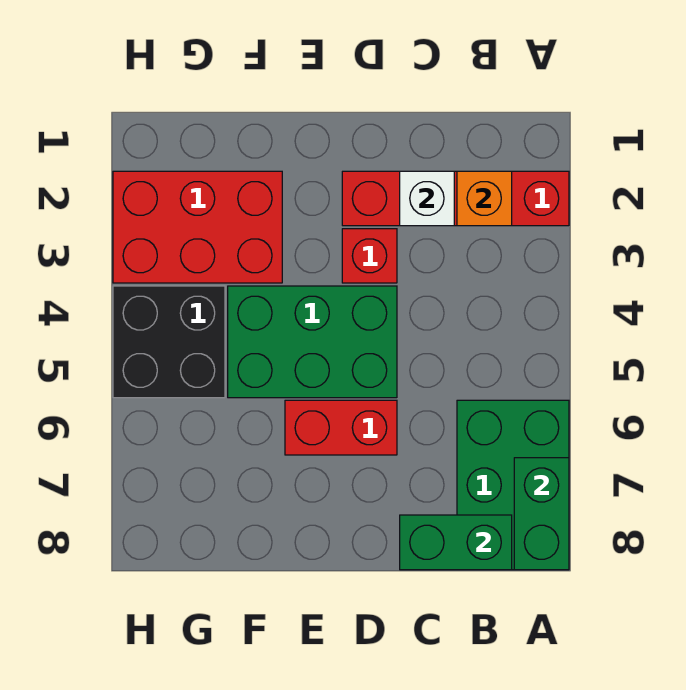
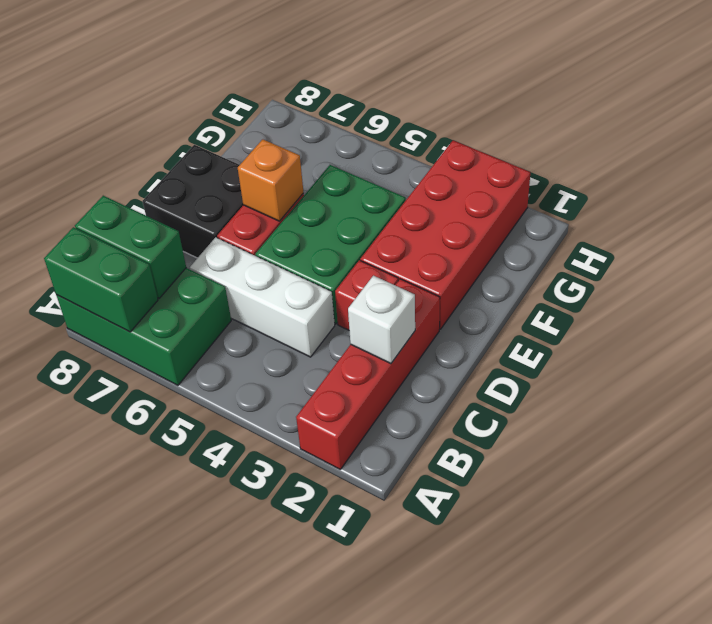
orange brick B2 level 2 -> orange brick E6 level 2
green brick B8:C8 level 2 -> green brick B7:B8 level 2
none -> white brick C4:C6 level 1
red brick F2:H3 level 1 -> red brick E2:H3 level 1
black brick G4:H5 level 1 -> black brick D7:E8 level 1

